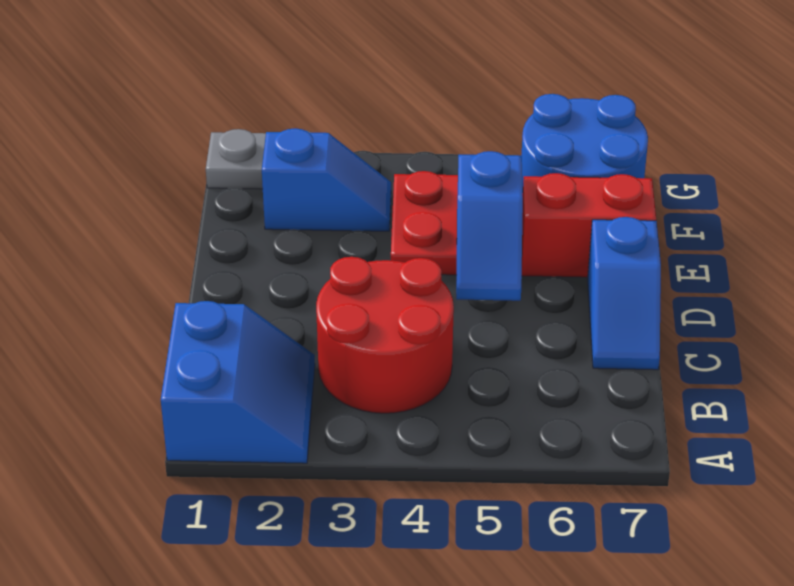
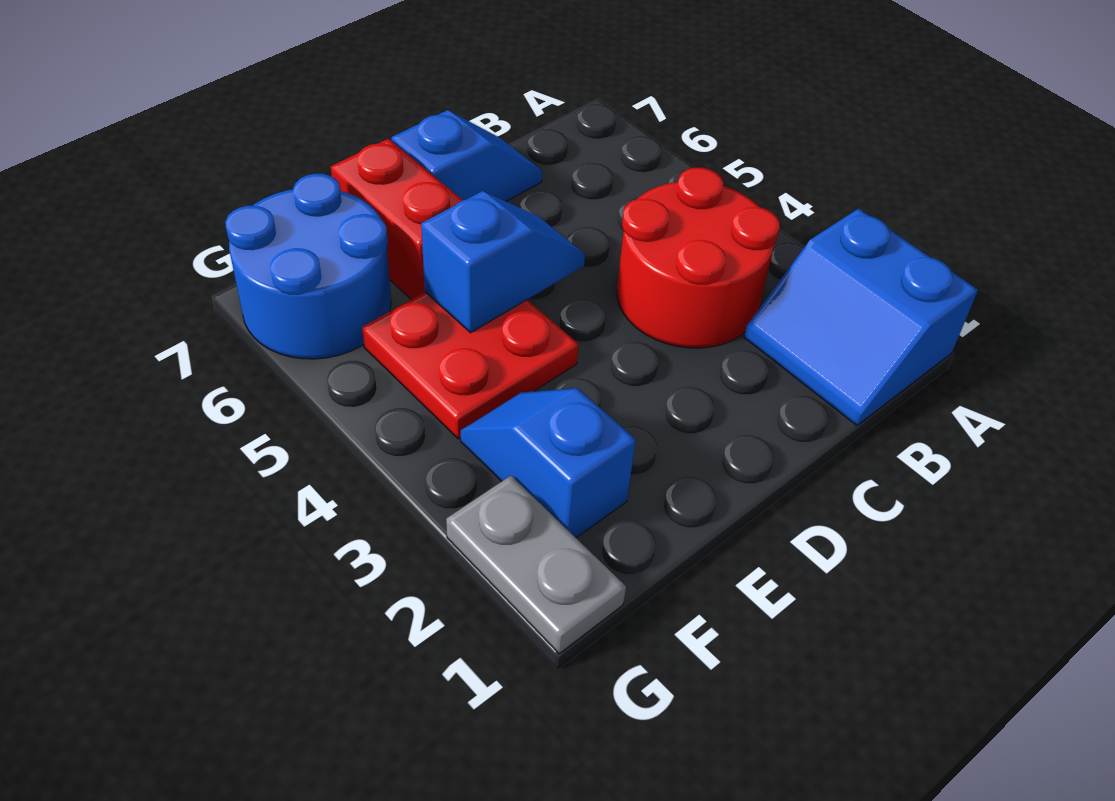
blue slope A1:B2 level 1 top 1 -> blue slope A1:B2 level 1 top A

